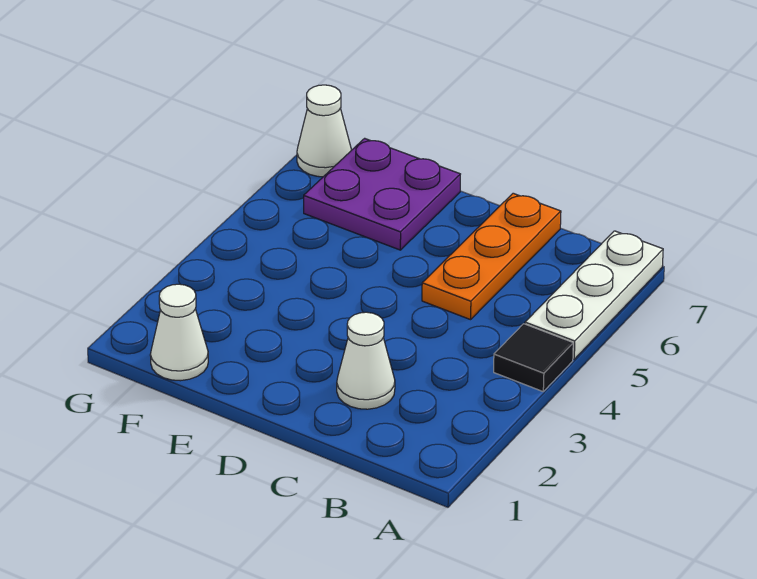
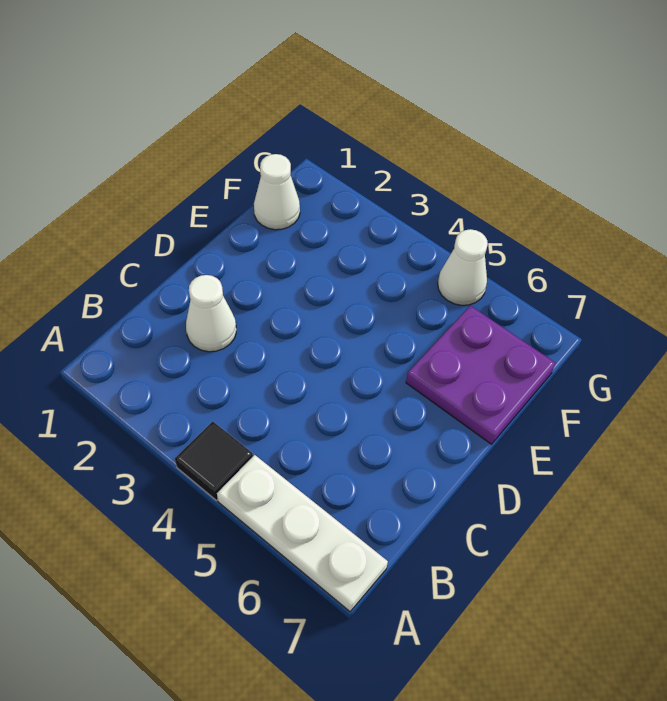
orange plate C5:C7 level 1 -> none
white cone G7 level 1 -> white cone G5 level 1

